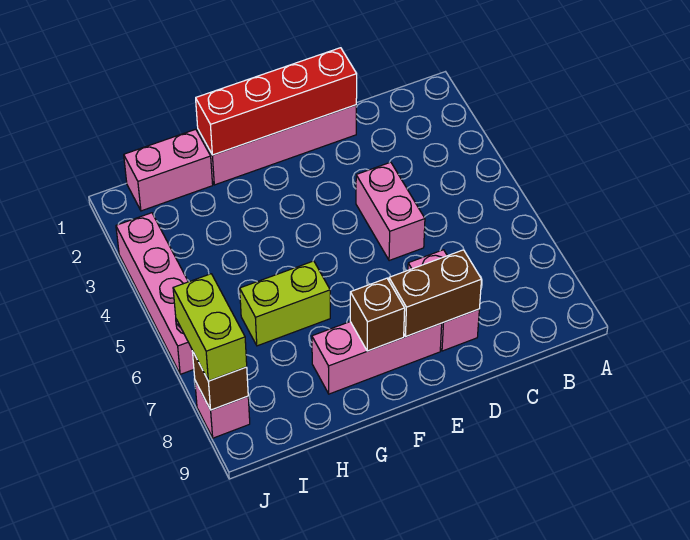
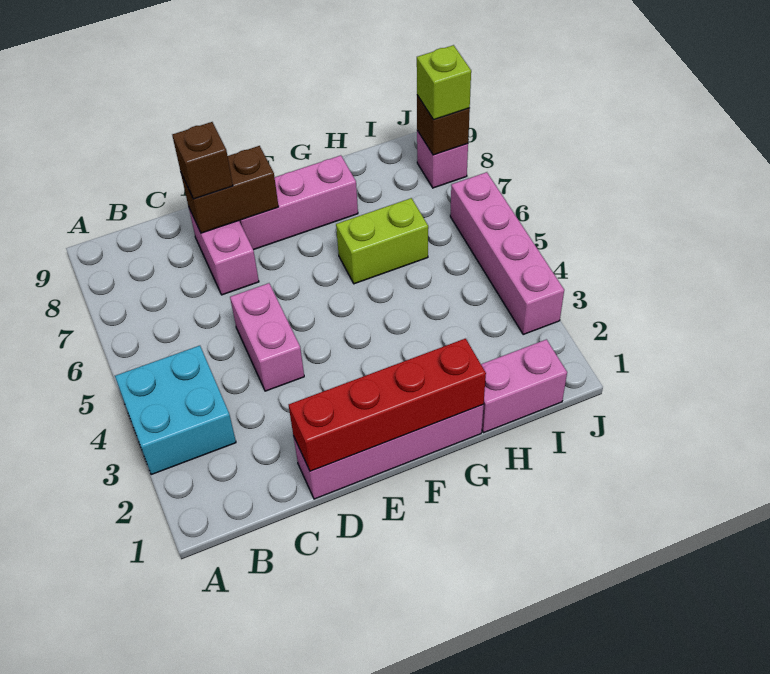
none -> cyan brick A3:B4 level 1
brown brick F8 level 2 -> brown brick D8 level 3
lime brick J7:J8 level 3 -> lime brick J8 level 3

